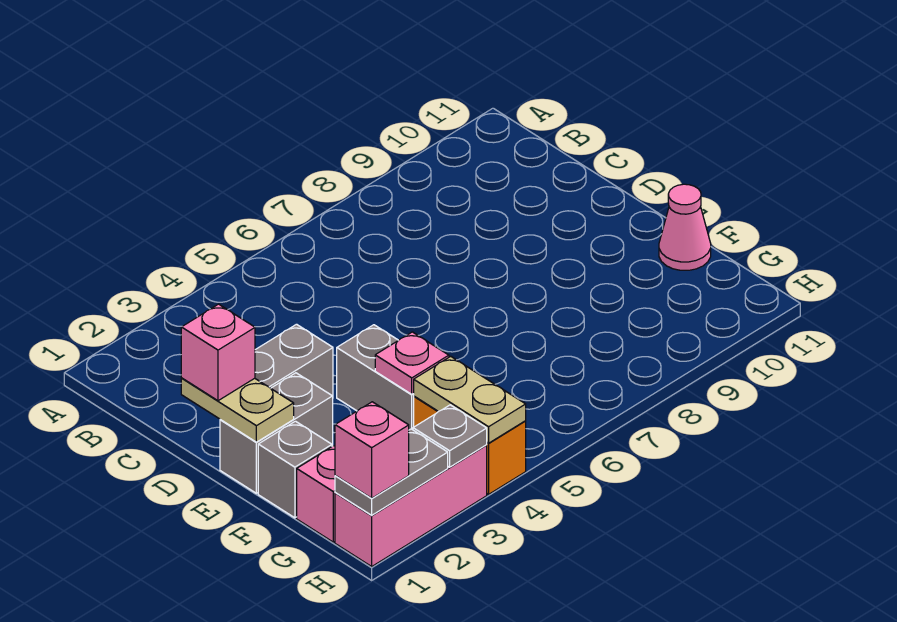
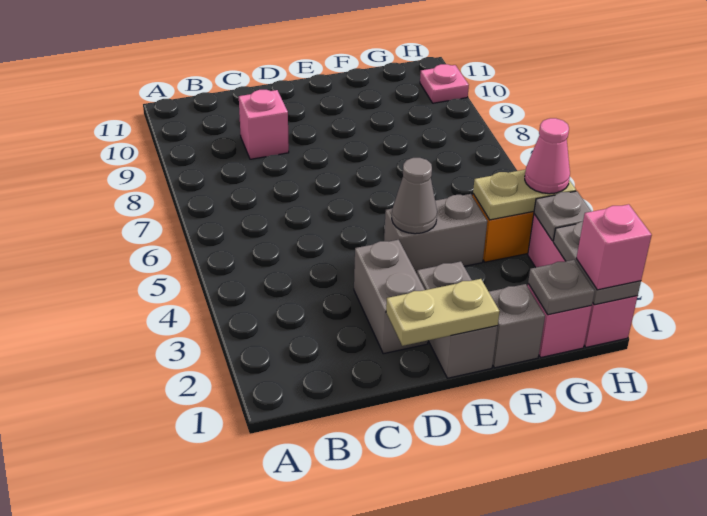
pink brick D1 level 3 -> pink brick C9 level 1
none -> grey cone E4 level 2
pink plate F4 level 2 -> pink plate H10 level 1
pink cone F11 level 1 -> pink cone H4 level 3
none -> grey plate G1 level 2

